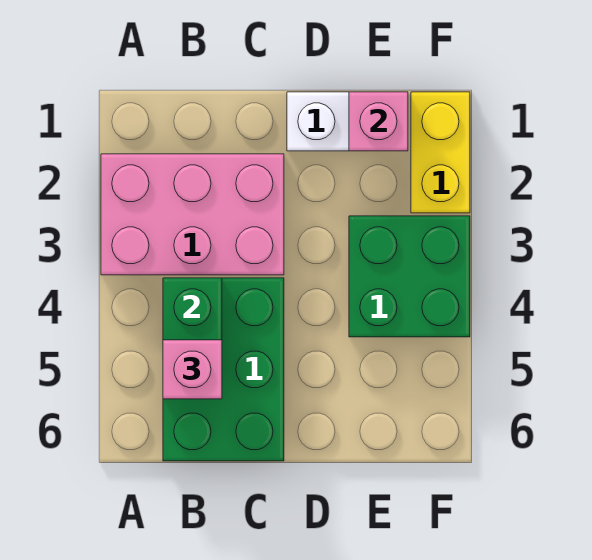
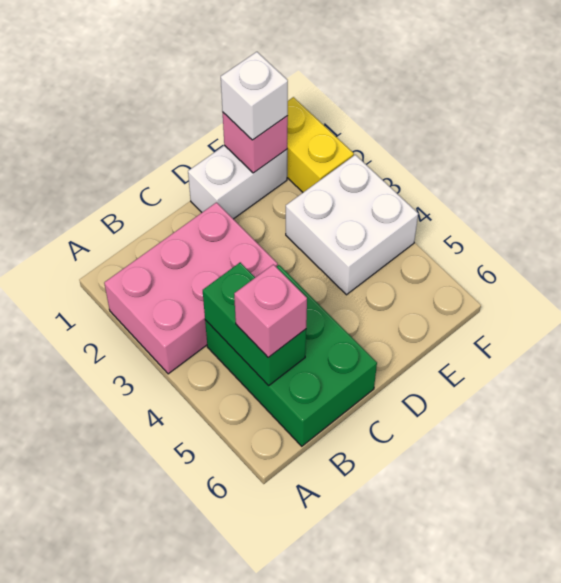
none -> white brick E1 level 3
green brick E3:F4 level 1 -> white brick E3:F4 level 1

